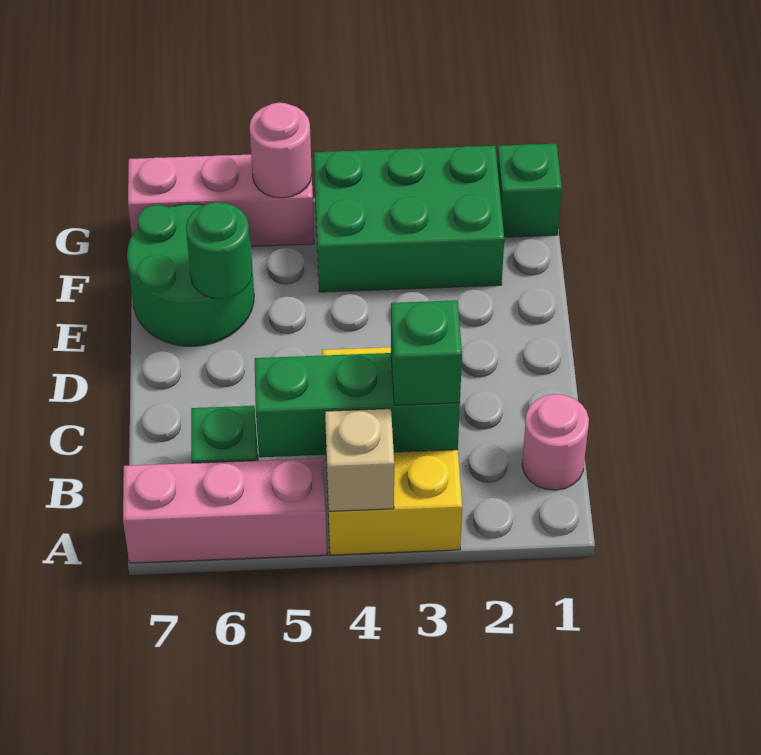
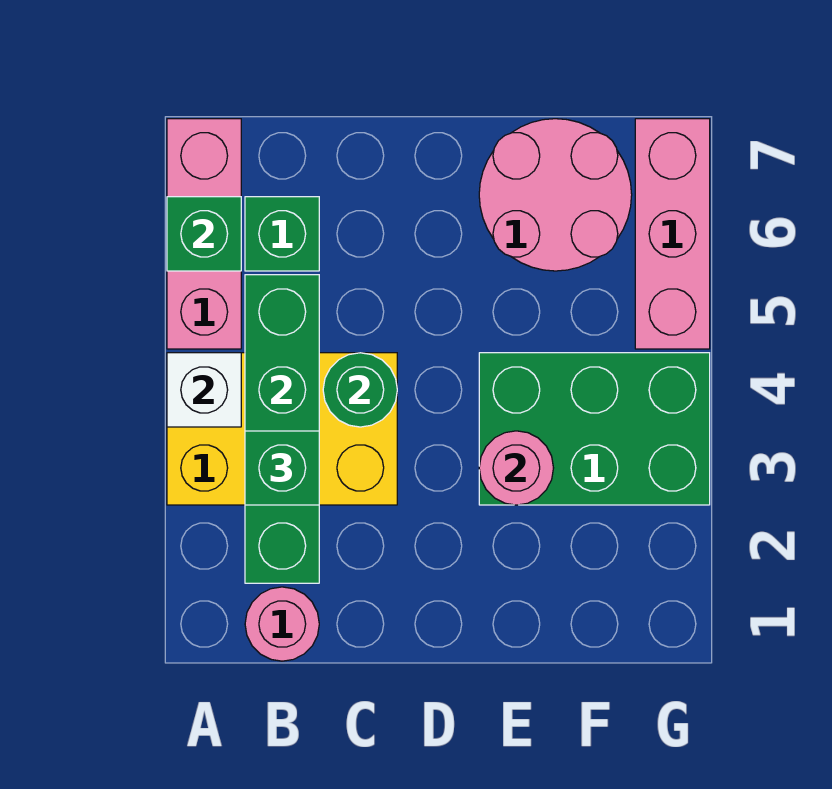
tan brick A4 level 2 -> white brick A4 level 2
green brick B3:B5 level 2 -> green brick B2:B5 level 2
green round brick E6:F7 level 1 -> pink round brick E6:F7 level 1
green round brick E6 level 2 -> green round brick C4 level 2
green brick F2:G4 level 1 -> green brick E3:G4 level 1
green brick G1 level 1 -> green brick A6 level 2
pink round brick G5 level 2 -> pink round brick E3 level 2

